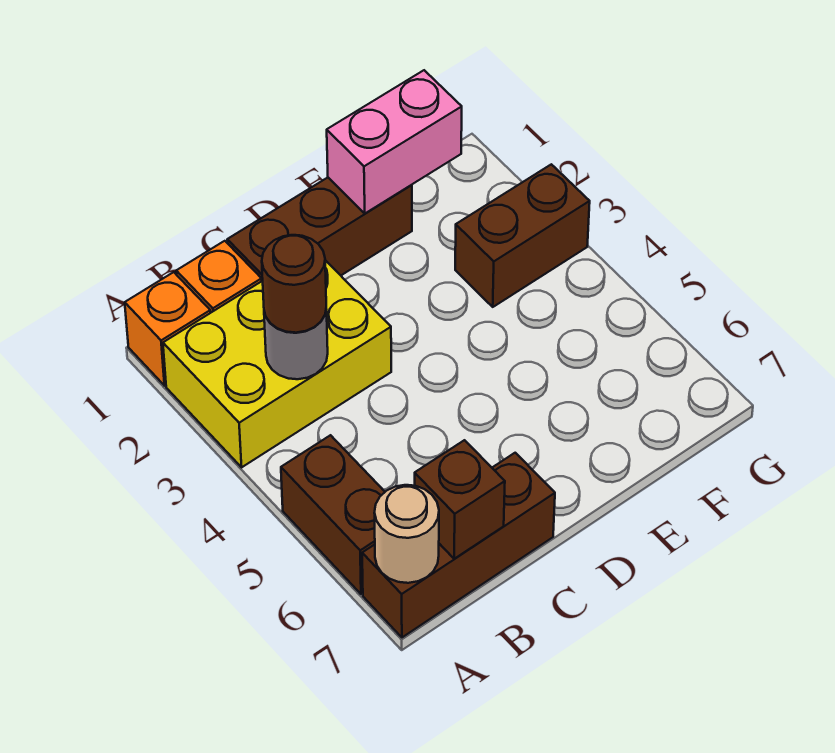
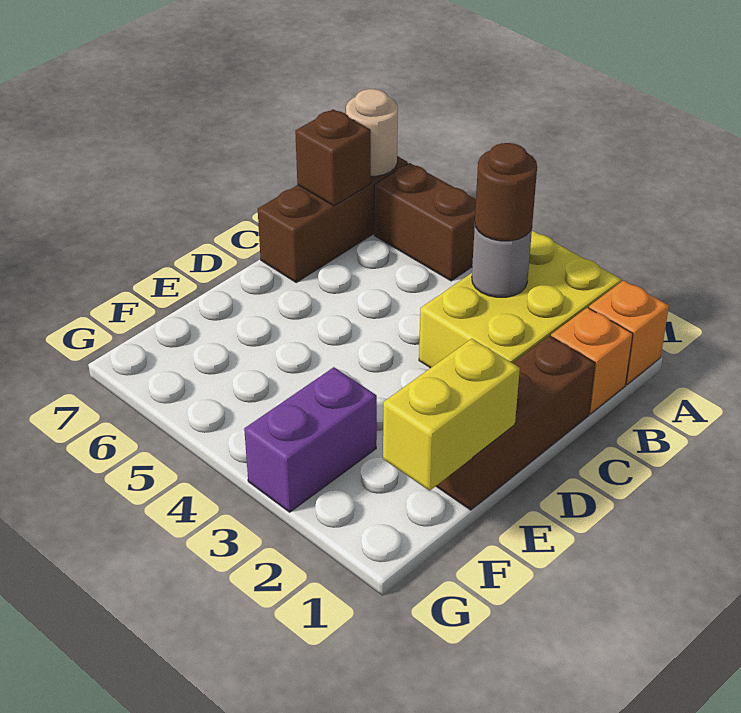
pink brick E1:F1 level 2 -> yellow brick E1:F1 level 2
brown brick F3:G3 level 1 -> purple brick F3:G3 level 1

